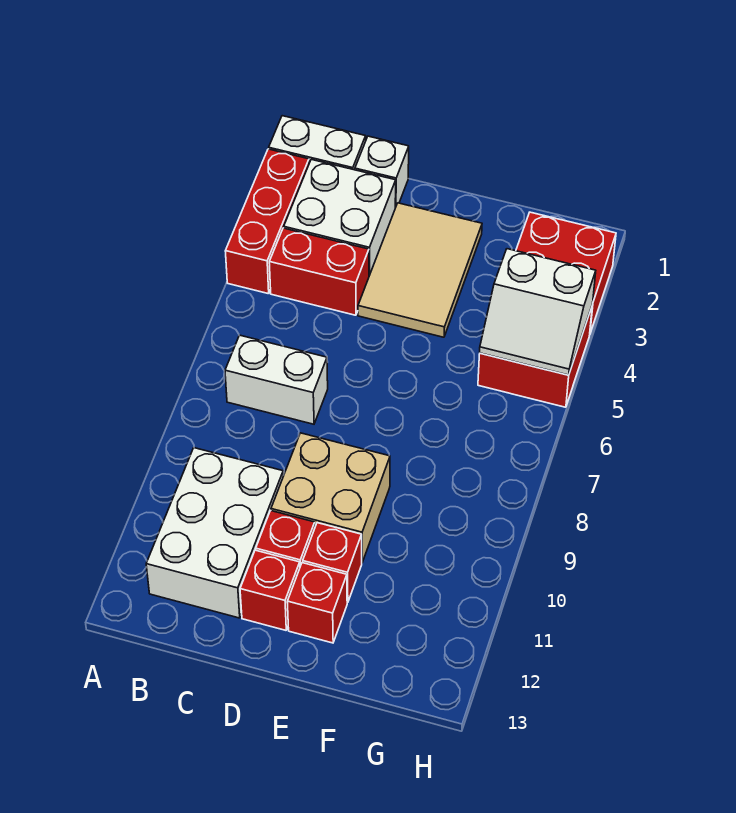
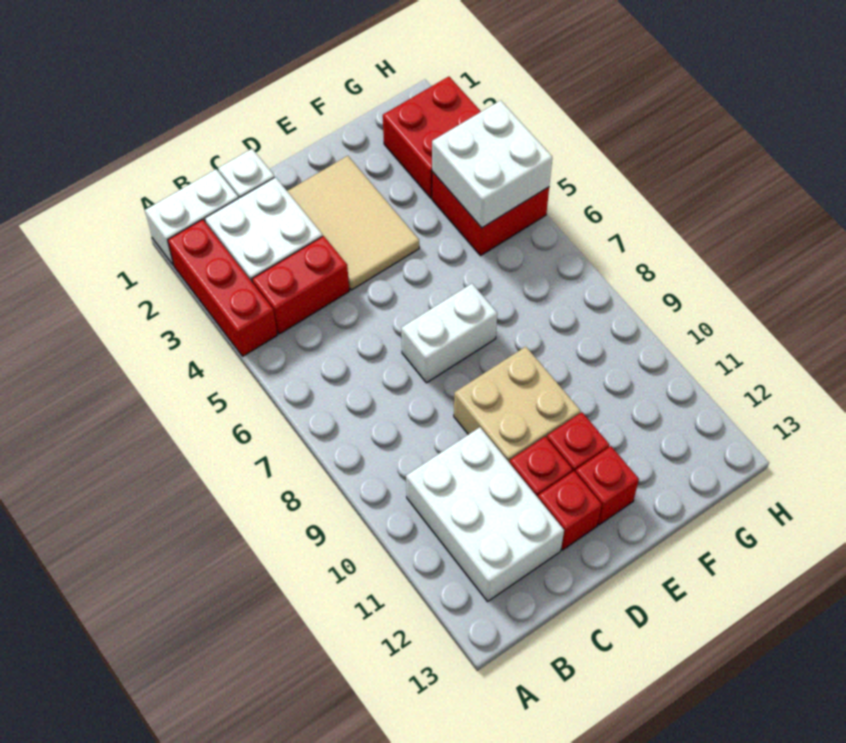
white brick B7:C7 level 1 -> white brick D7:E7 level 1
white slope G4:H5 level 2 top 4 -> white brick G4:H5 level 2

